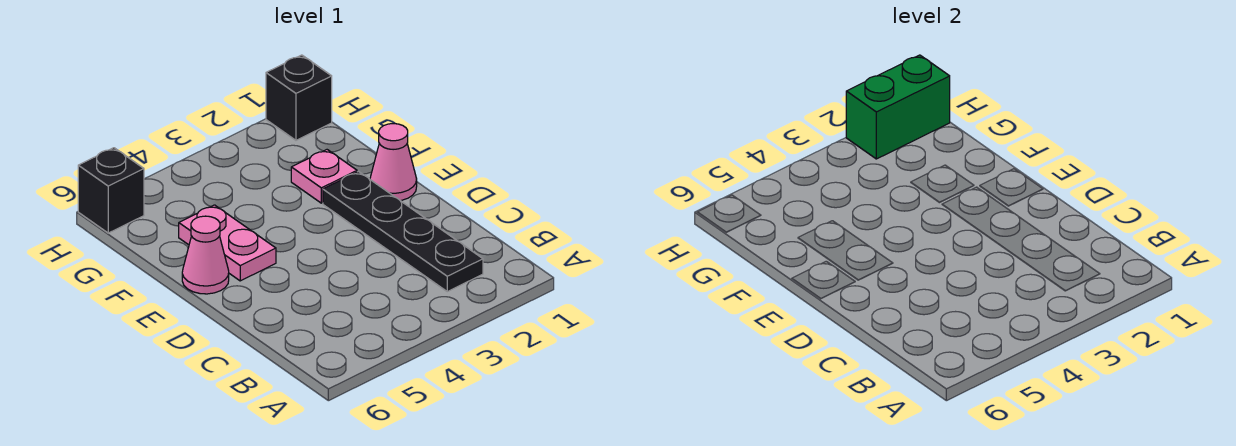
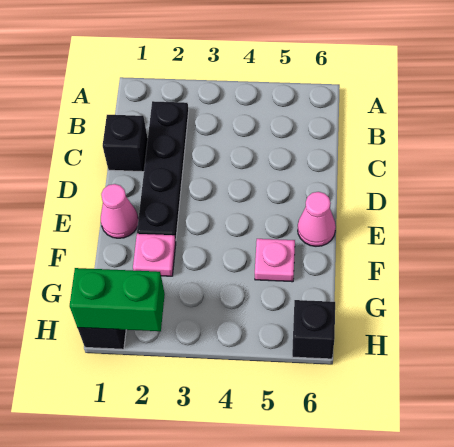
none -> black brick C1 level 1
pink plate E5:F5 level 1 -> pink plate F5 level 1

